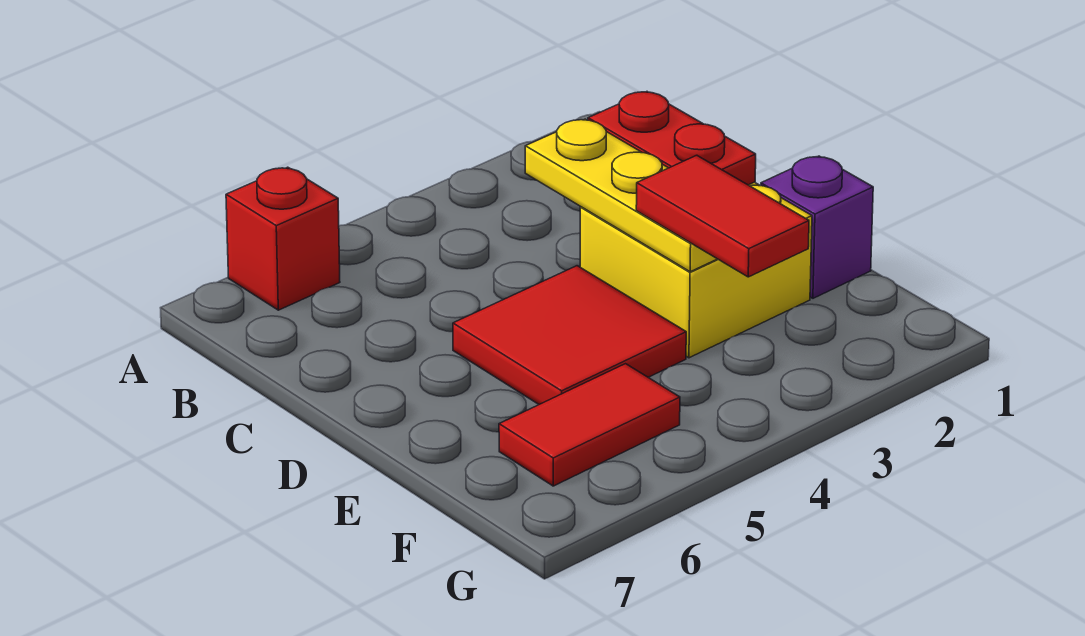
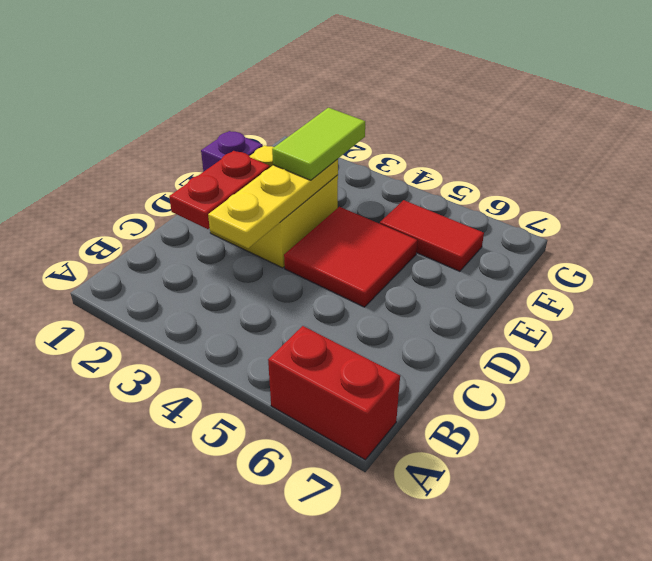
red brick A6 level 1 -> red brick A6:A7 level 1
red tile E3:F3 level 3 -> lime tile E3:F3 level 3

